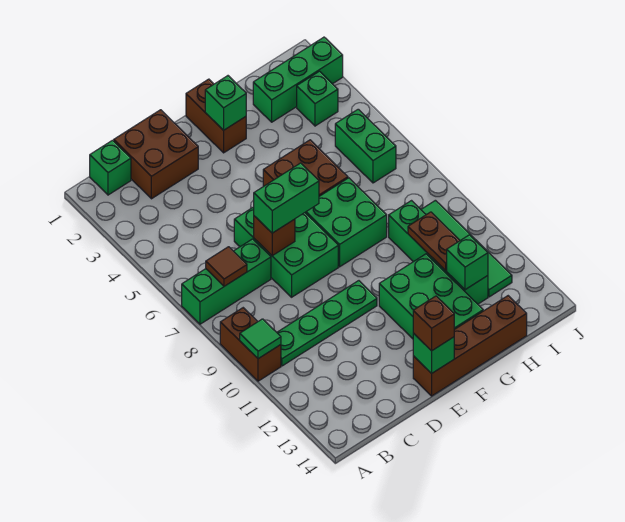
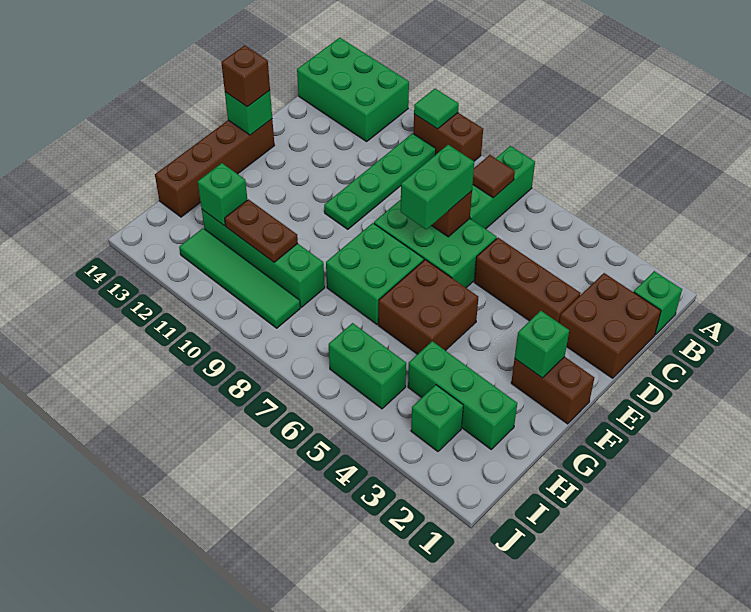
none -> brown brick D3:D5 level 1
green brick F11:G13 level 1 -> green brick A12:B14 level 1
green brick H2:J2 level 1 -> green brick H2:H4 level 1

